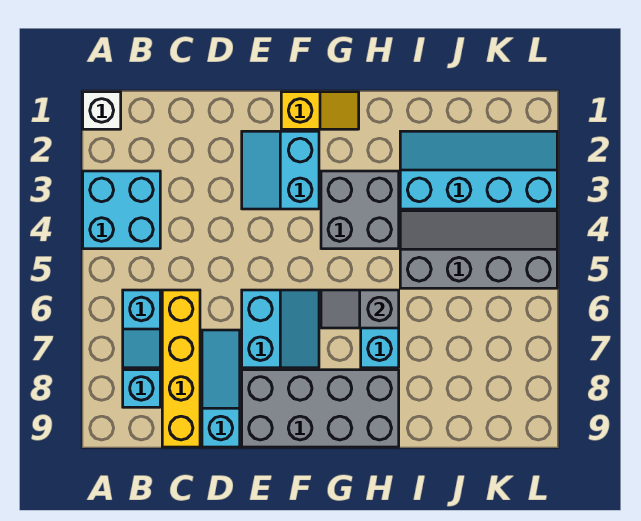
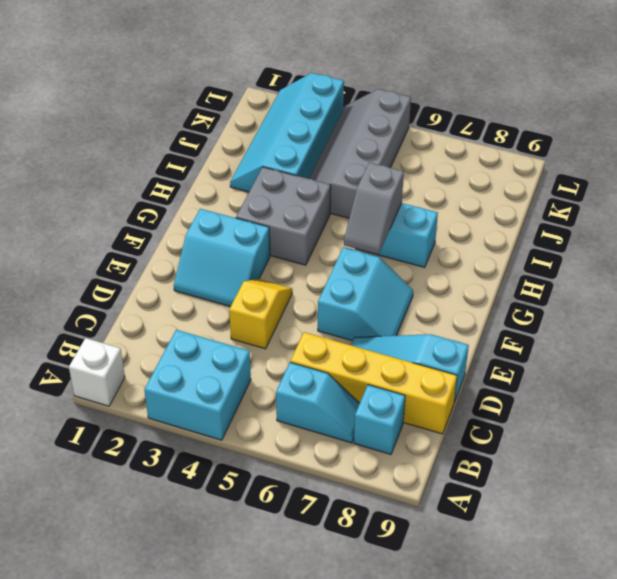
cyan slope E6:F7 level 1 top E -> cyan slope E6:F7 level 1 top 6
grey brick E8:H9 level 1 -> none
yellow slope F1:G1 level 1 top F -> yellow slope D4:E4 level 1 top D

